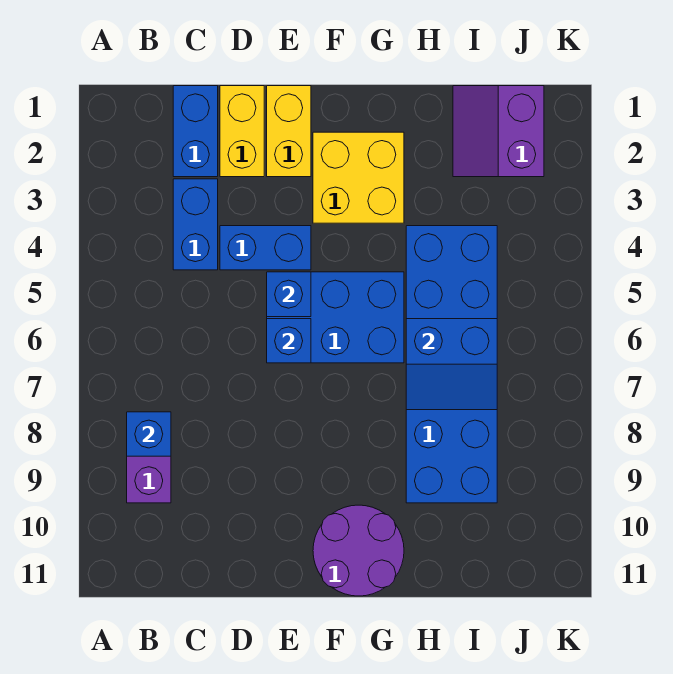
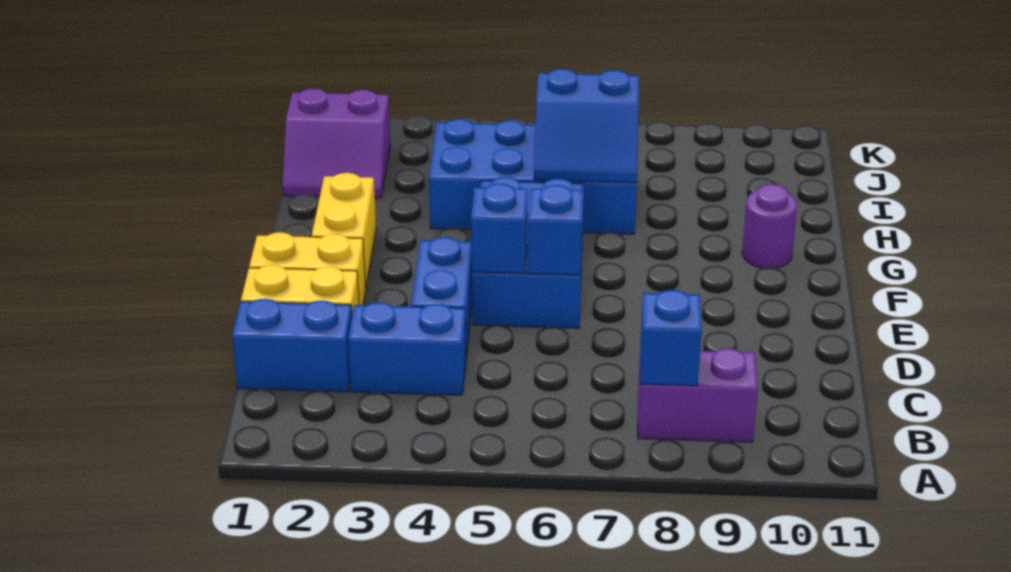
yellow brick F2:G3 level 1 -> yellow brick F2:G2 level 1
purple round brick F10:G11 level 1 -> purple round brick G10 level 1
blue brick H4:I9 level 1 -> blue brick H4:I7 level 1
blue slope H6:I7 level 2 top 6 -> blue slope H6:I7 level 2 top I

